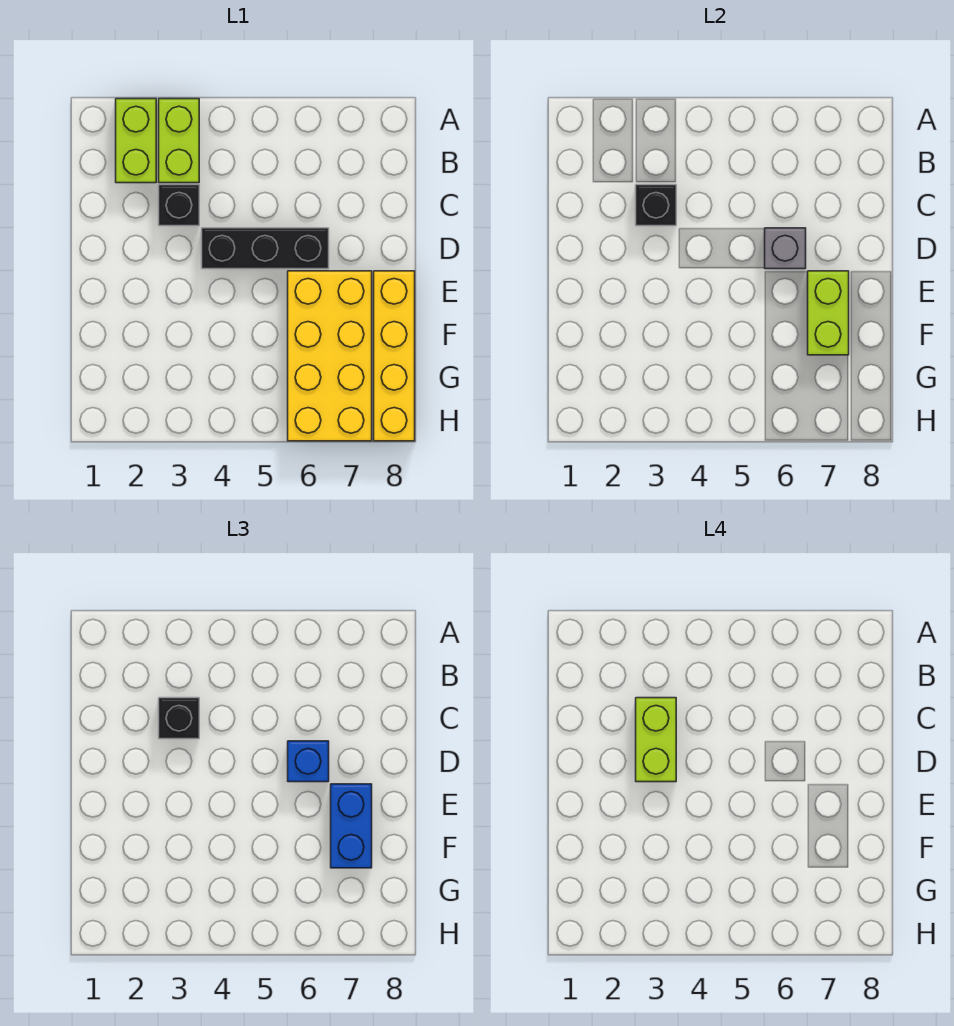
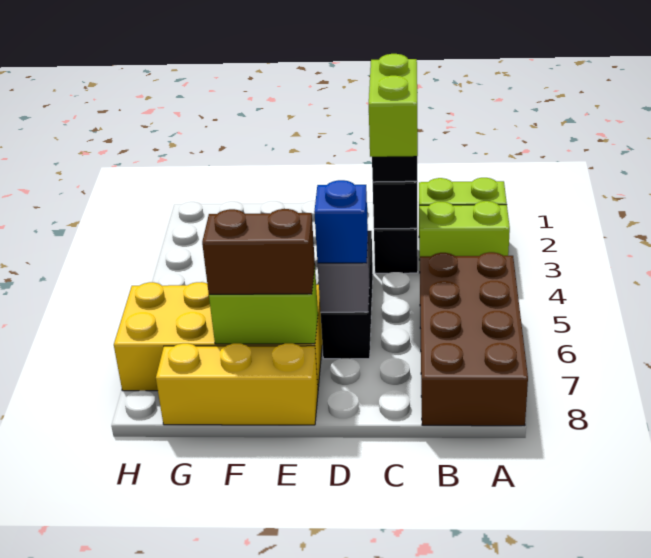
none -> brown brick A5:B8 level 1
lime brick C3:D3 level 4 -> lime brick C3:C4 level 4
blue brick E7:F7 level 3 -> brown brick E7:F7 level 3
yellow brick E8:H8 level 1 -> yellow brick E8:G8 level 1

